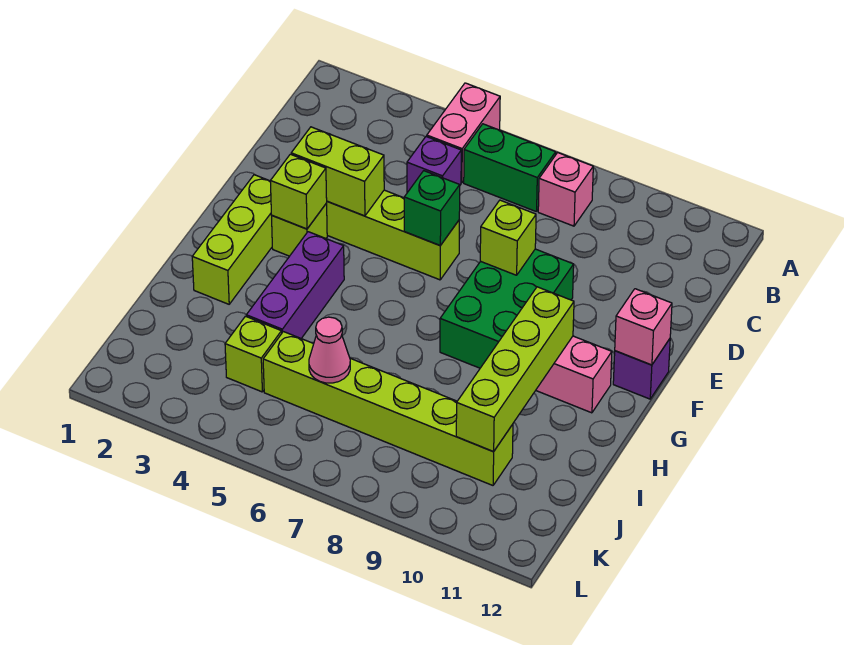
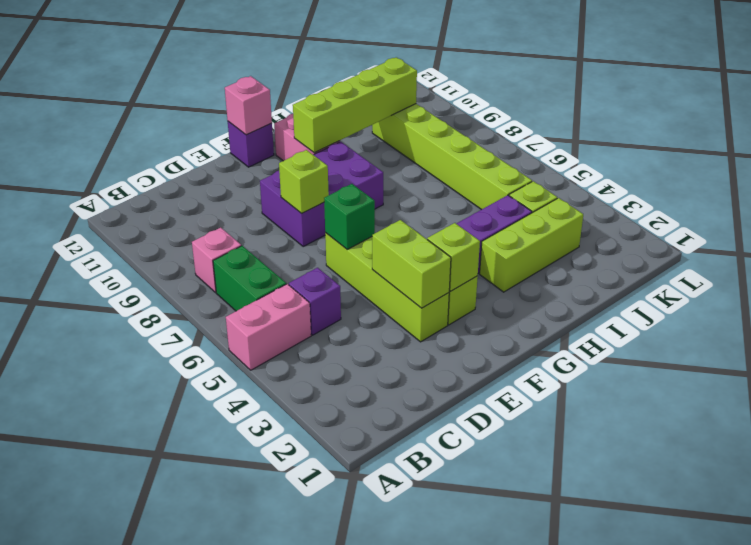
green brick E8:G9 level 1 -> purple brick E8:G9 level 1
lime brick F2:H2 level 1 -> lime brick H3:J3 level 1
pink cone J6 level 2 -> none

